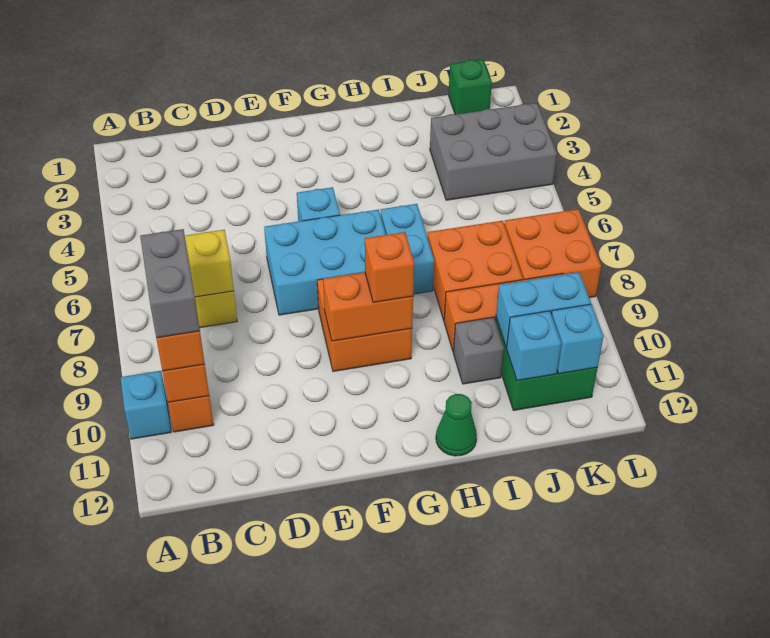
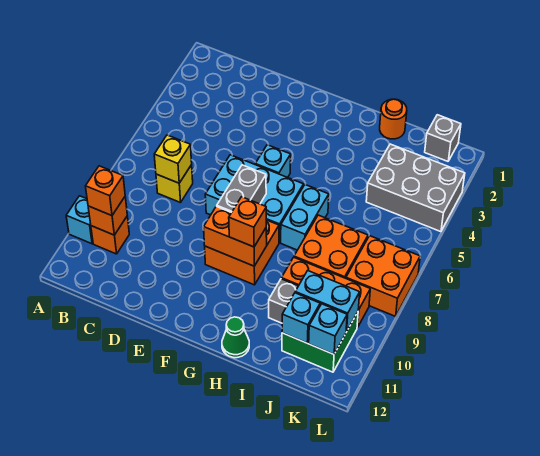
grey brick B9:B10 level 4 -> grey brick F7:F8 level 2
none -> orange round brick I1 level 1
green brick K1 level 1 -> grey brick K1 level 1

